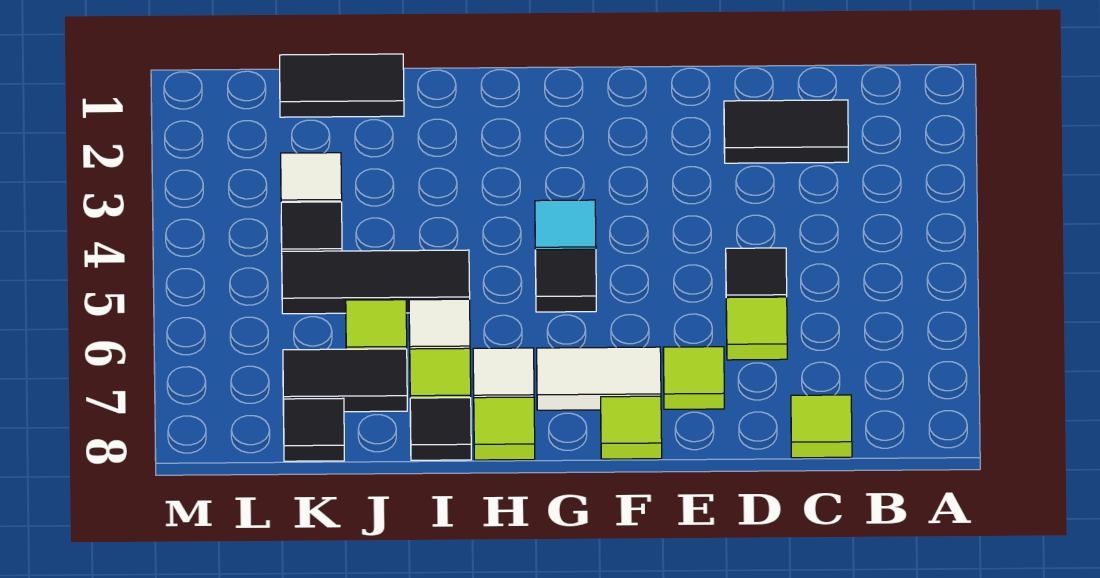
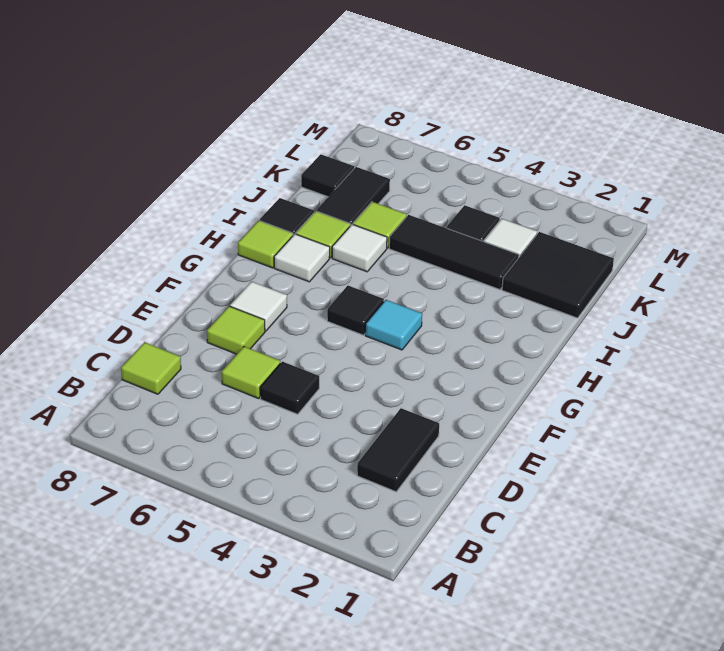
white tile F7:G7 level 1 -> white tile F7 level 1
lime tile F8 level 1 -> none
black tile I5:K5 level 1 -> black tile J3:J5 level 1
black tile J1:K1 level 1 -> black tile J1:K2 level 1

